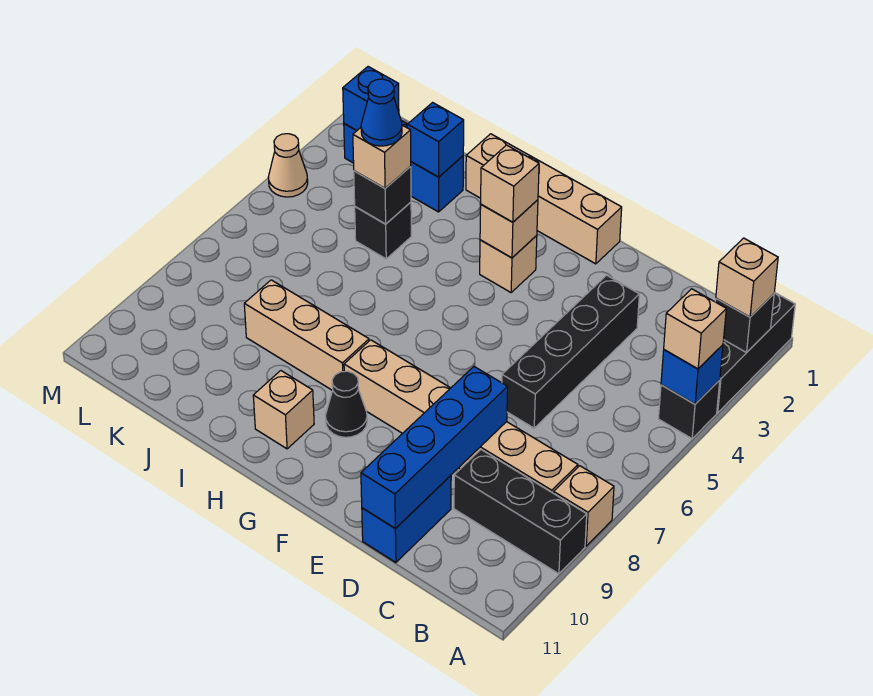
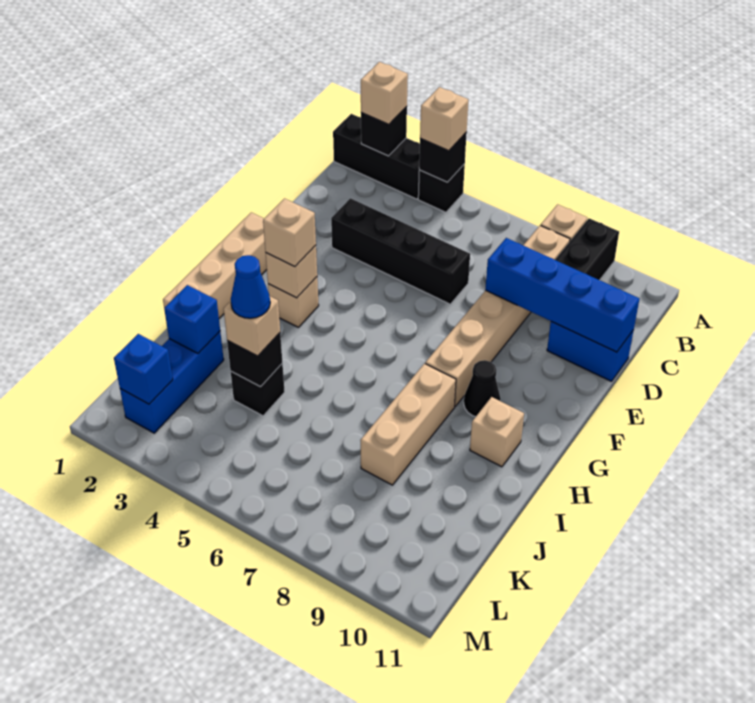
blue brick A4 level 2 -> black brick A4 level 2
tan cone M4 level 1 -> none

